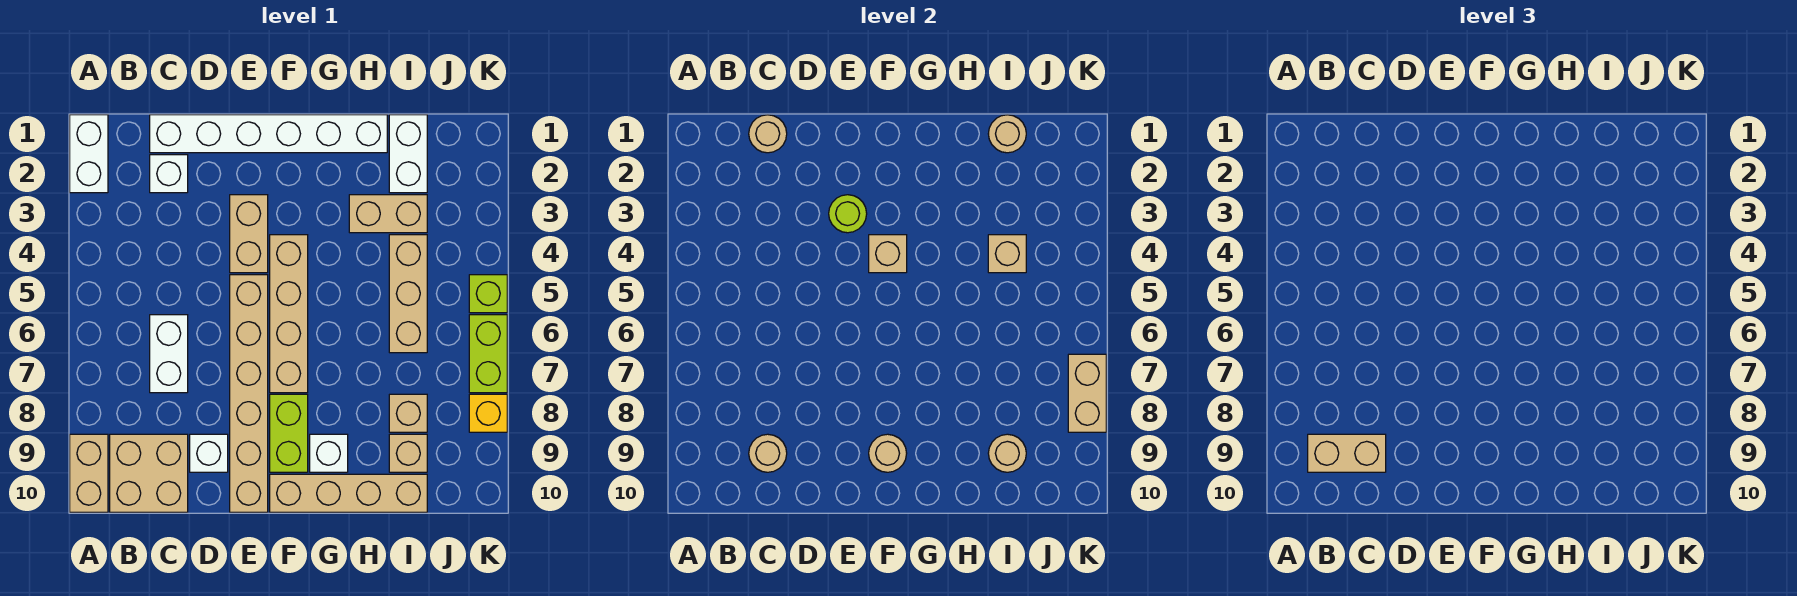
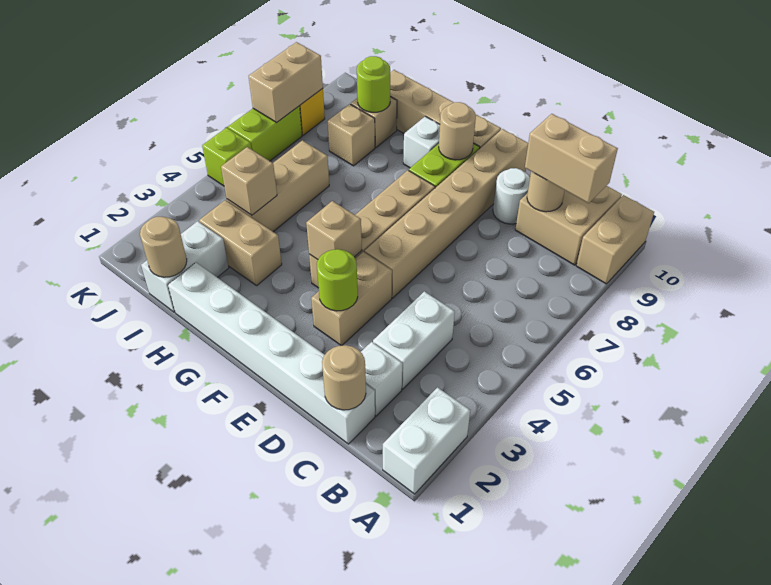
white brick C6:C7 level 1 -> white brick C3:C4 level 1
white brick D9 level 1 -> white round brick D9 level 1
tan round brick I9 level 2 -> lime round brick I9 level 2

